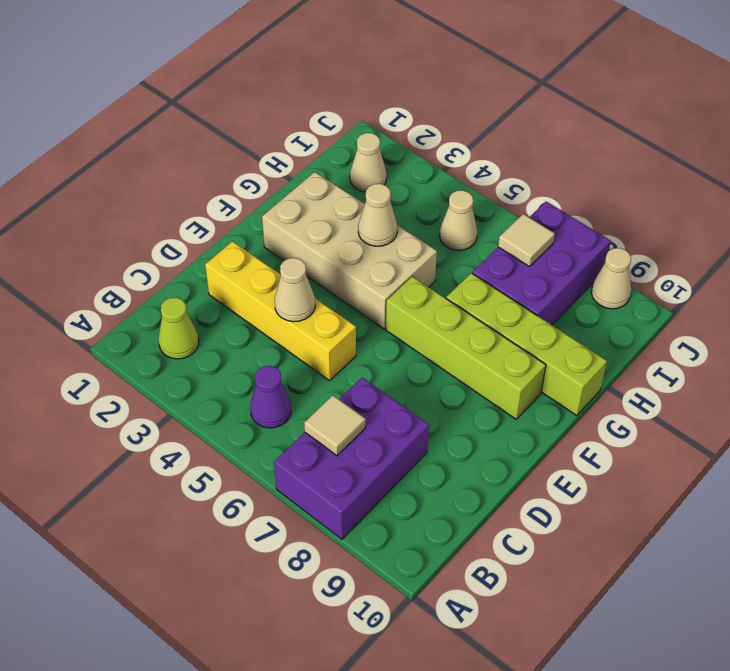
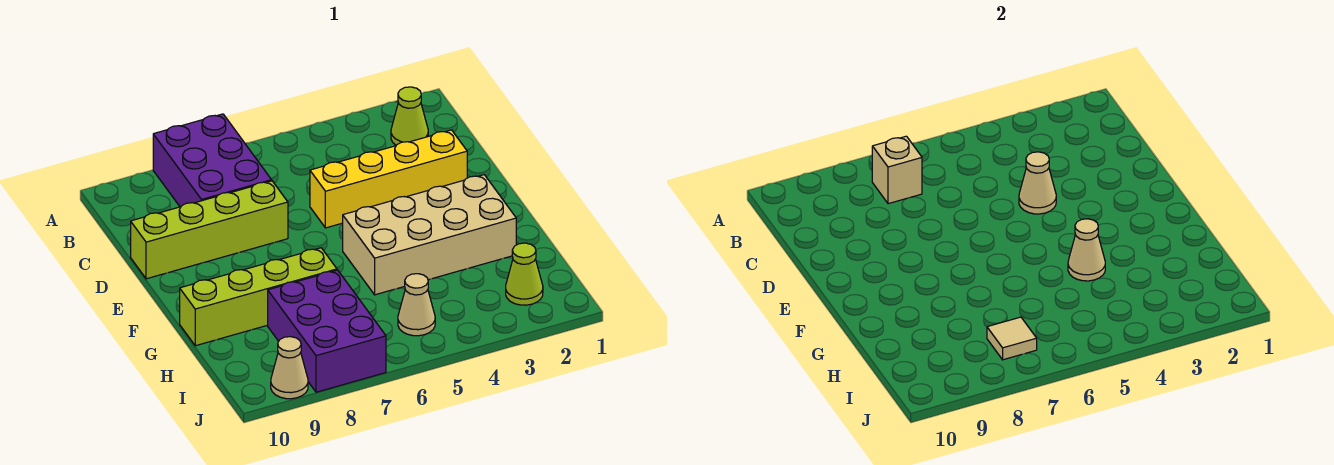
purple cone B5 level 1 -> none
tan tile B7 level 2 -> tan brick B7 level 2
lime brick F6:F9 level 1 -> lime brick D7:D10 level 1
tan cone I2 level 1 -> lime cone I2 level 1

